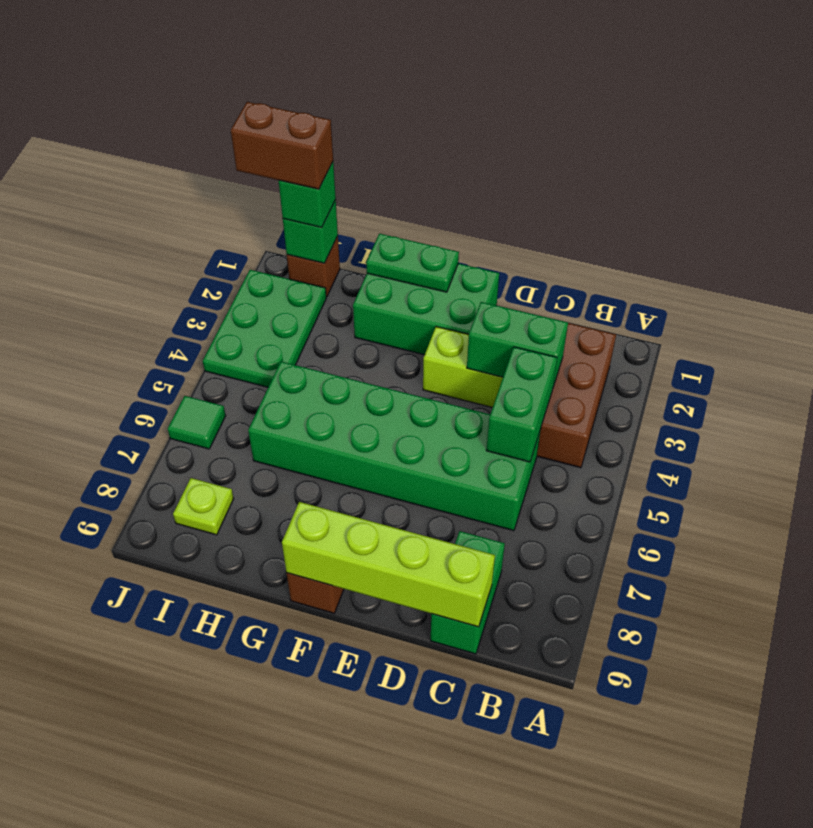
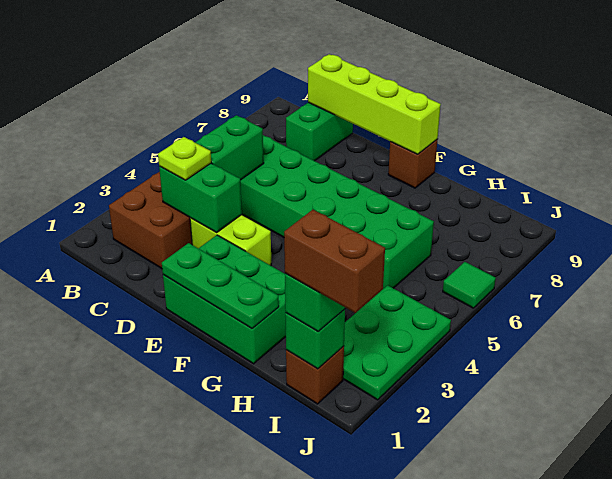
green plate F1:G1 level 2 -> green plate E1:G1 level 2
lime plate I8 level 1 -> lime plate C3 level 3

